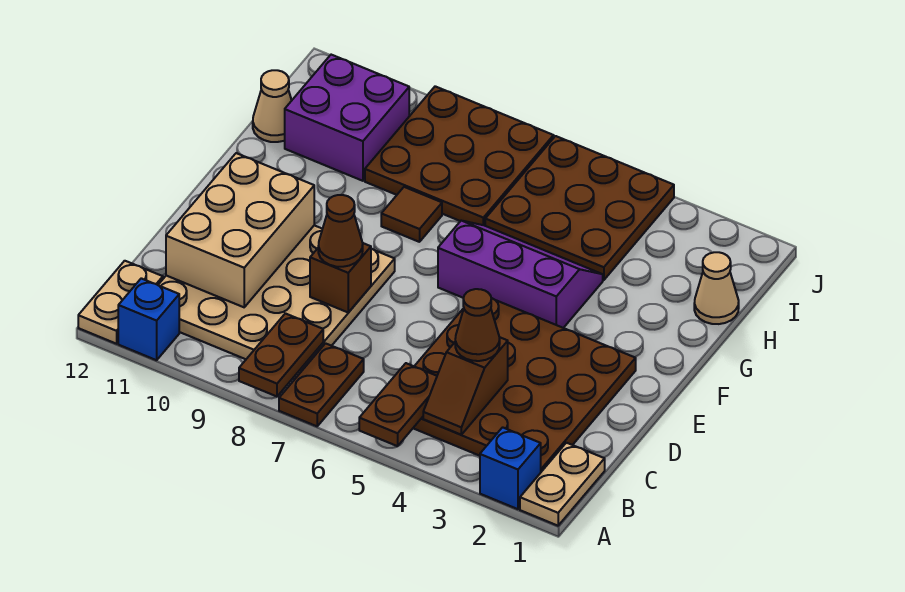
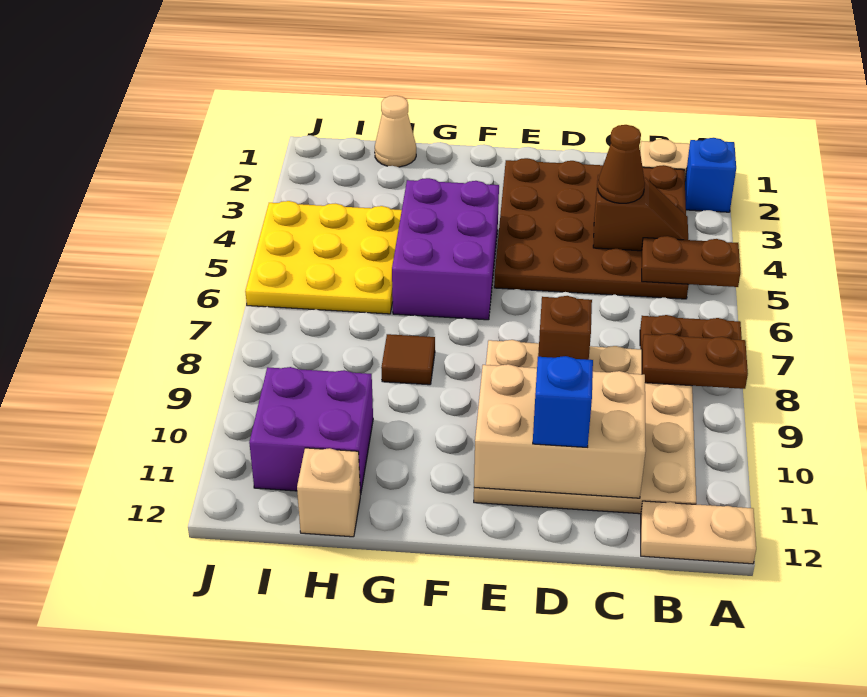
blue brick A11 level 1 -> blue brick D11 level 3
brown cone D8 level 3 -> none
purple slope F4:G6 level 1 top F -> purple brick F4:G6 level 1
brown plate H4:J6 level 1 -> yellow plate H4:J6 level 1
brown plate H7:J9 level 1 -> none
tan cone H12 level 1 -> tan brick H12 level 1

